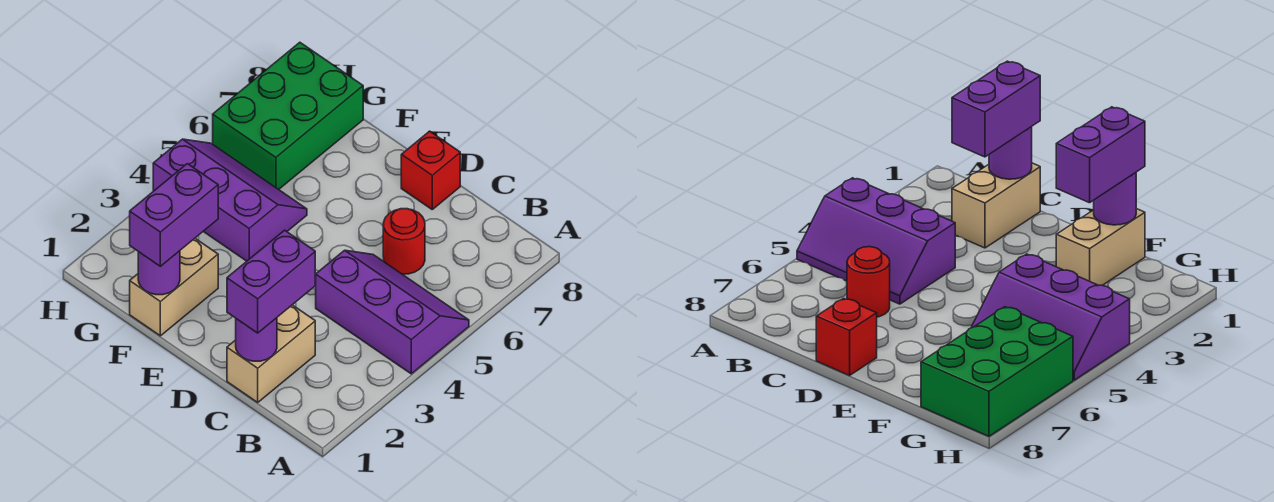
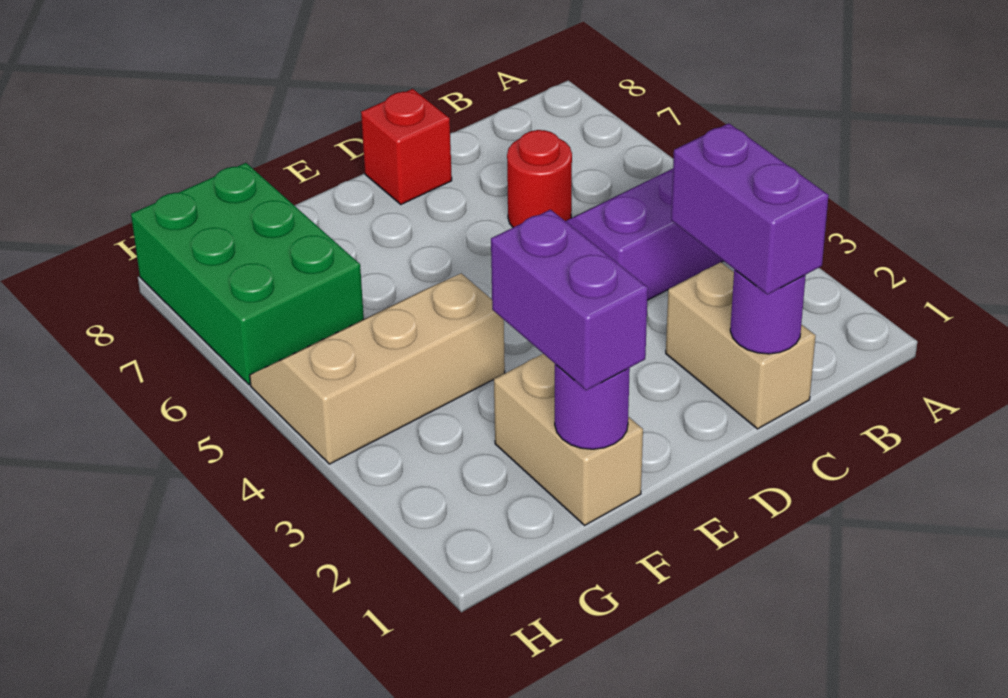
purple slope F4:H5 level 1 top 4 -> tan slope F4:H5 level 1 top 4

